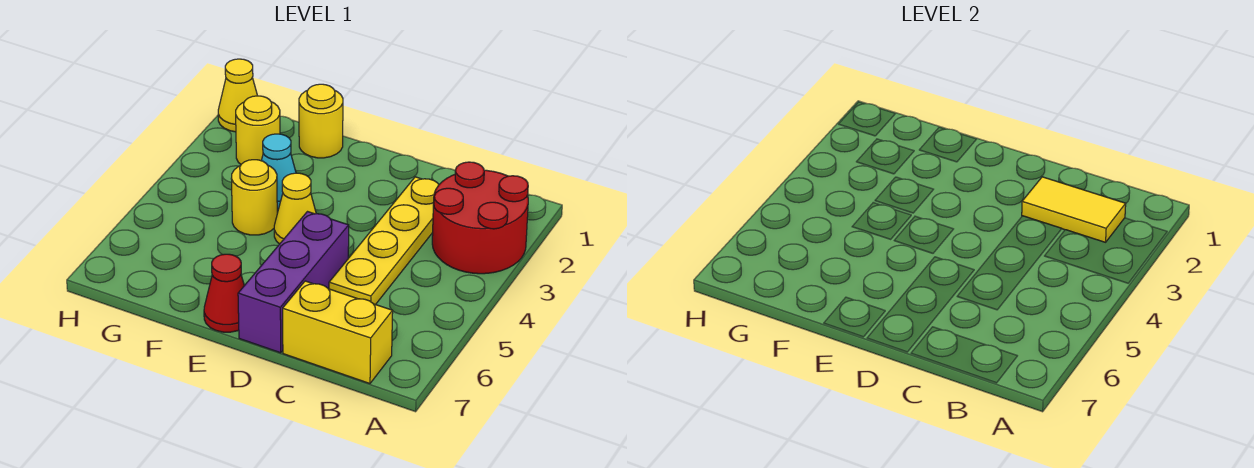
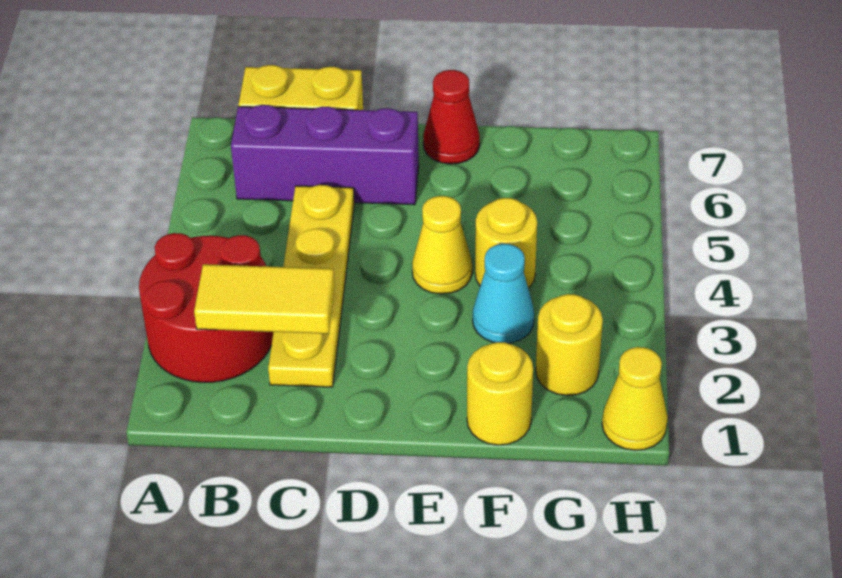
purple brick D5:D7 level 1 -> purple brick B6:D6 level 1

